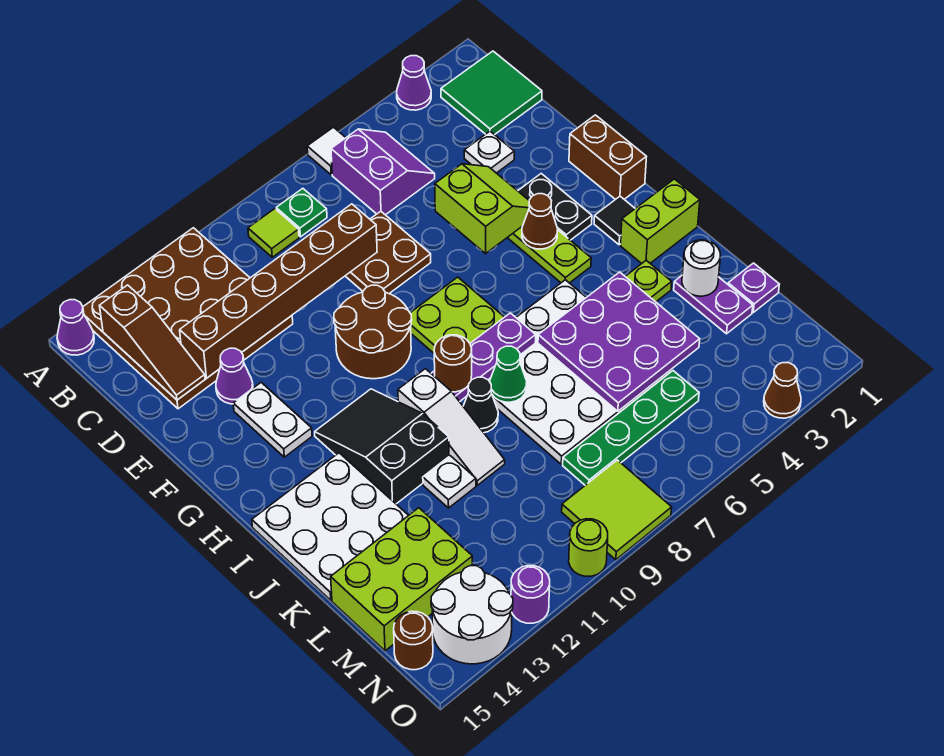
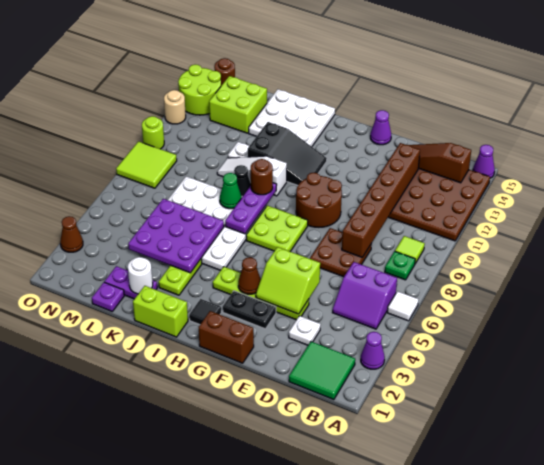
purple cone E13 level 1 -> purple cone F15 level 1
white plate F13:G13 level 1 -> none
lime brick I1:I2 level 1 -> lime brick I1:J1 level 1
lime brick L13:M15 level 1 -> lime brick L13:M14 level 1
green plate M5:M8 level 1 -> none
white round brick N13:O14 level 1 -> lime round brick N13:O14 level 1
purple round brick O12 level 1 -> tan round brick O12 level 1

